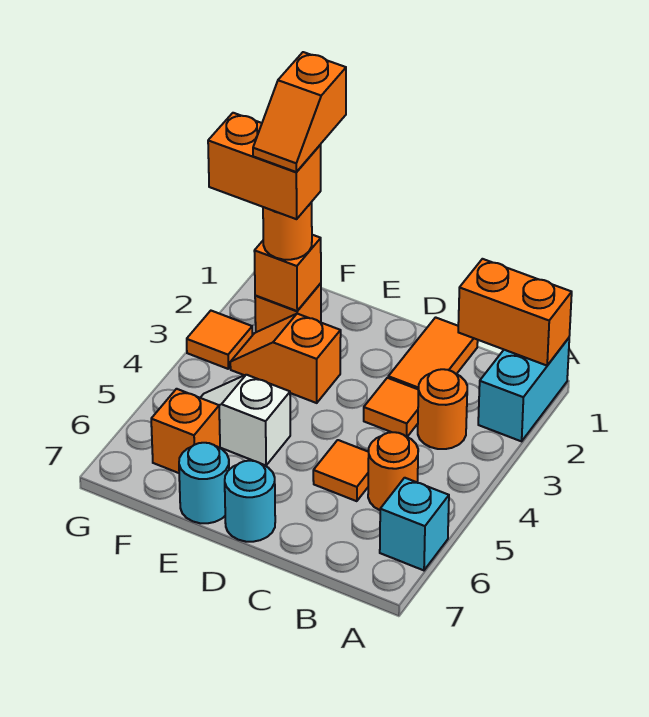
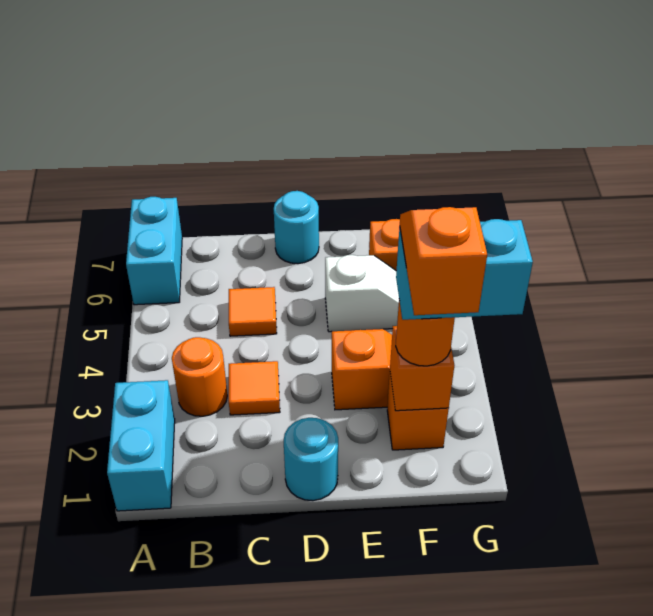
orange brick A1:B1 level 2 -> none
cyan brick A6 level 1 -> cyan brick A6:A7 level 1
orange round brick B5 level 1 -> none
orange tile C1:C2 level 1 -> none
cyan round brick E7 level 1 -> cyan round brick D1 level 1
orange brick F2:G2 level 4 -> cyan brick F2:G2 level 4
orange tile G3 level 1 -> none

